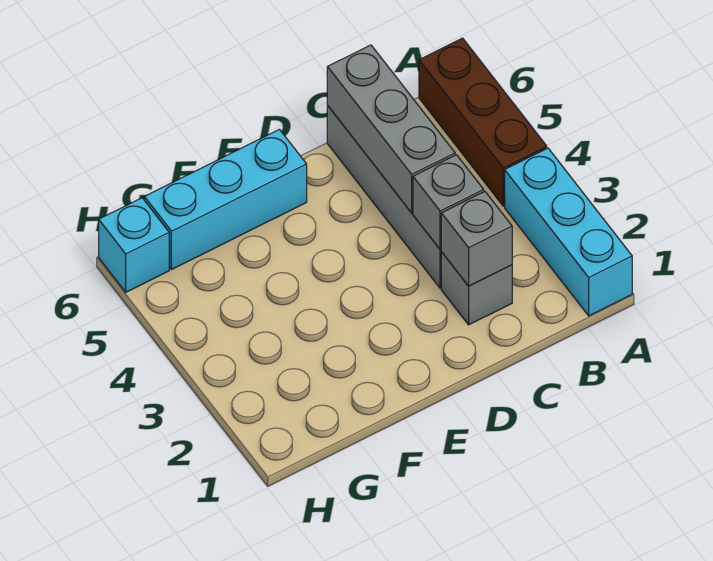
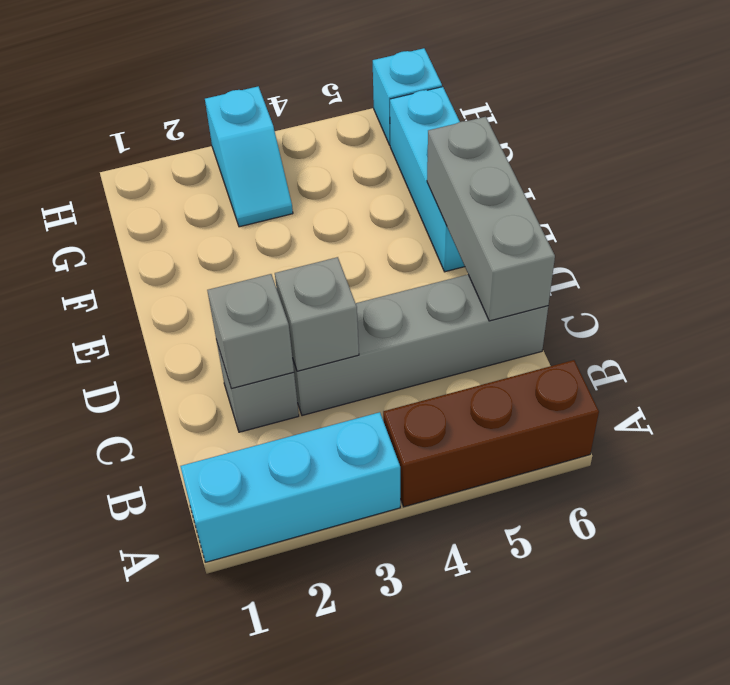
grey brick C4:C6 level 2 -> grey brick C6:E6 level 2
none -> cyan slope G3:H3 level 1 top H

